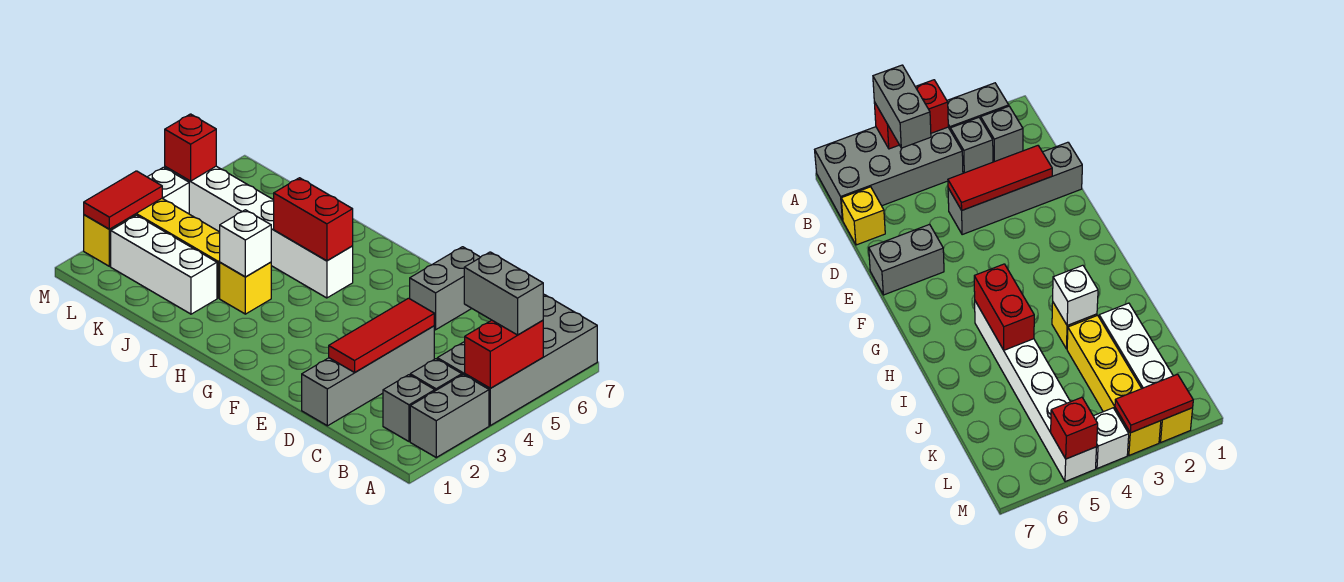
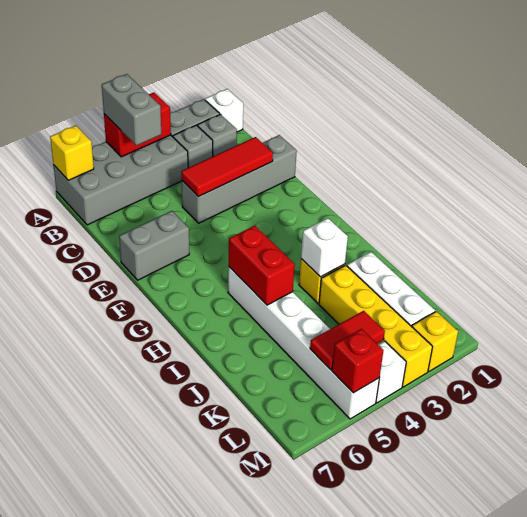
none -> white brick A1 level 1
yellow brick C7 level 1 -> yellow brick A7 level 2
red tile M2:M3 level 2 -> red tile L4:L5 level 2

